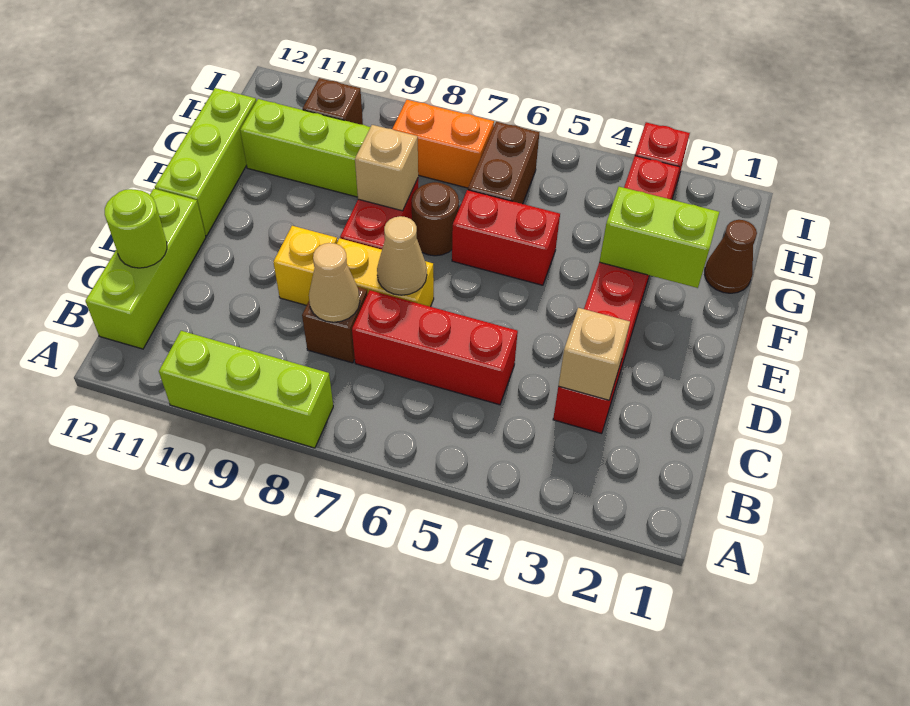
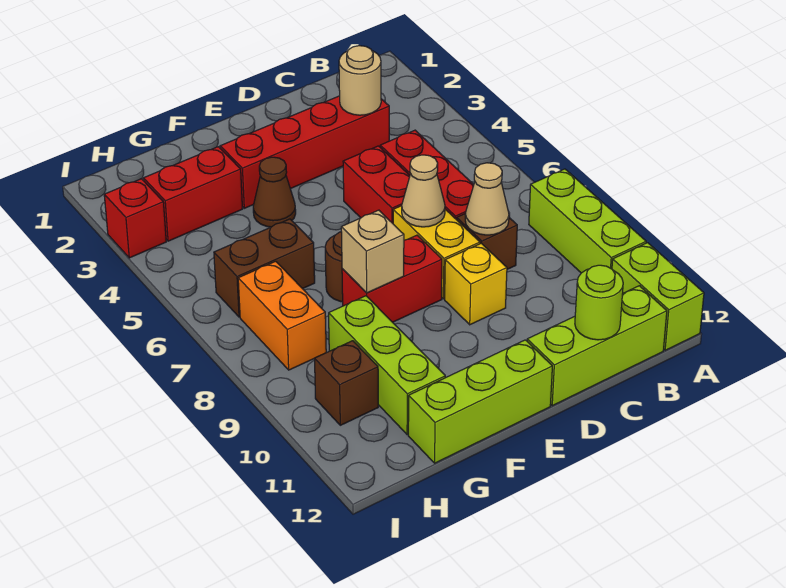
tan brick C3 level 2 -> tan round brick C3 level 2
lime brick F2:F3 level 2 -> lime brick A11:A12 level 1
red brick F5:F6 level 1 -> red brick D5:D6 level 1
brown cone G1 level 1 -> brown cone F4 level 1

